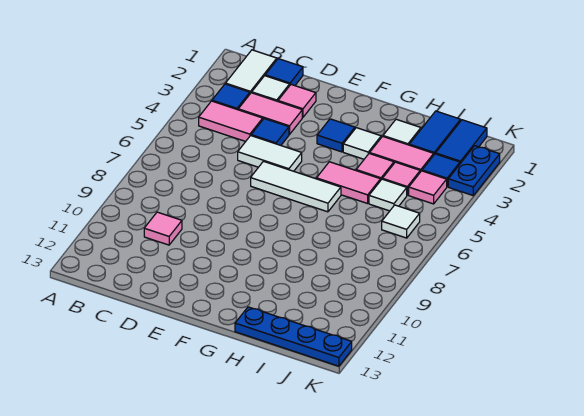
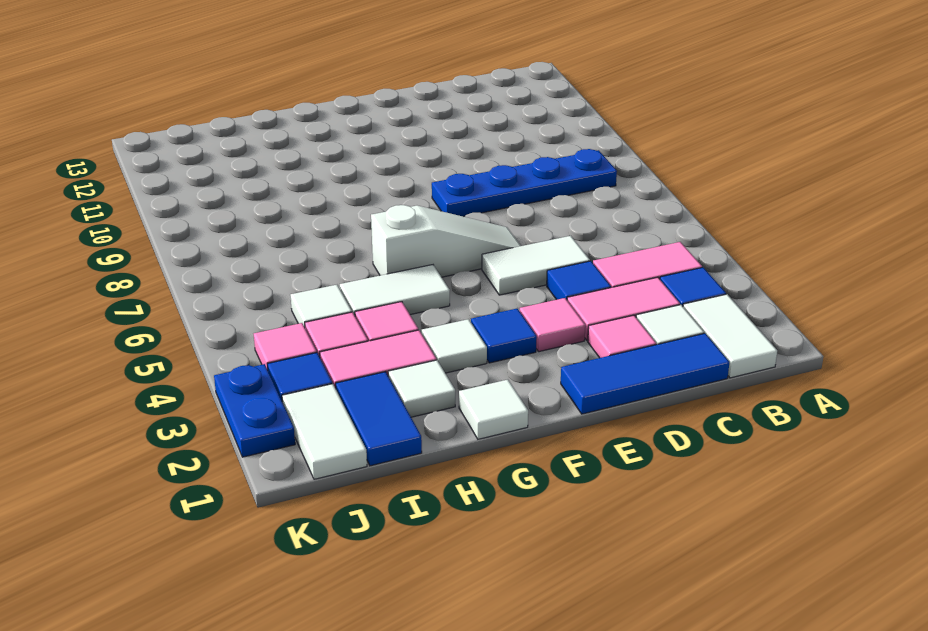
blue tile C1 level 1 -> blue tile C1:E1 level 1
pink tile C10 level 1 -> pink tile E3 level 1
white tile E6:G6 level 1 -> white slope E6:G6 level 1 top G
pink tile G5:H5 level 1 -> white tile G5:H5 level 1
blue plate H13:K13 level 1 -> blue plate B8:E8 level 1
blue tile J1:J2 level 1 -> white tile J1:J2 level 1
white tile J6 level 1 -> white tile G1 level 1

